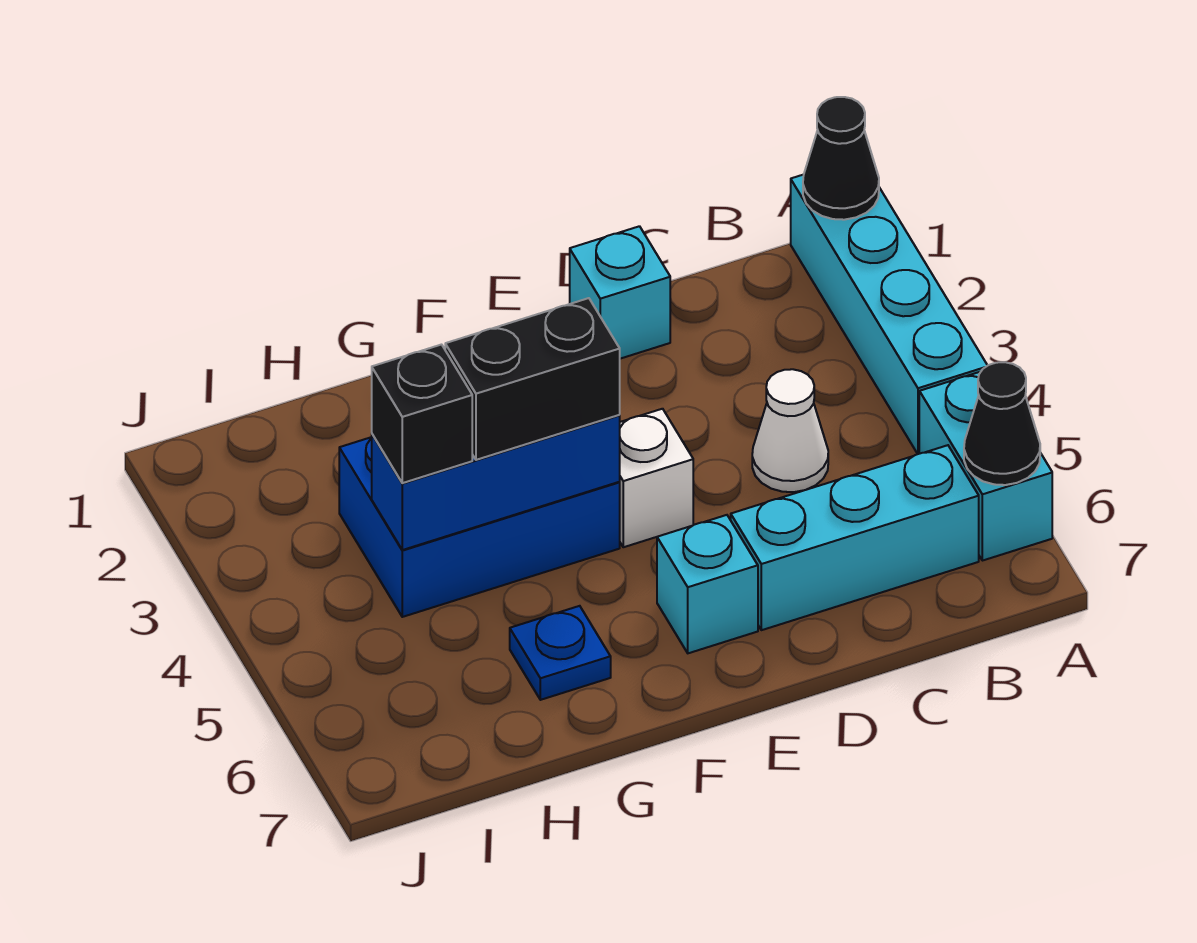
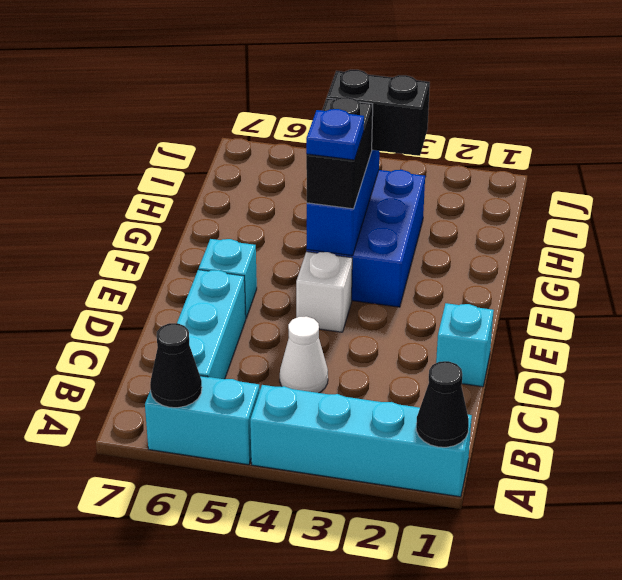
blue plate G6 level 1 -> blue plate F4 level 4
black brick H4 level 3 -> black brick H3:H4 level 3

